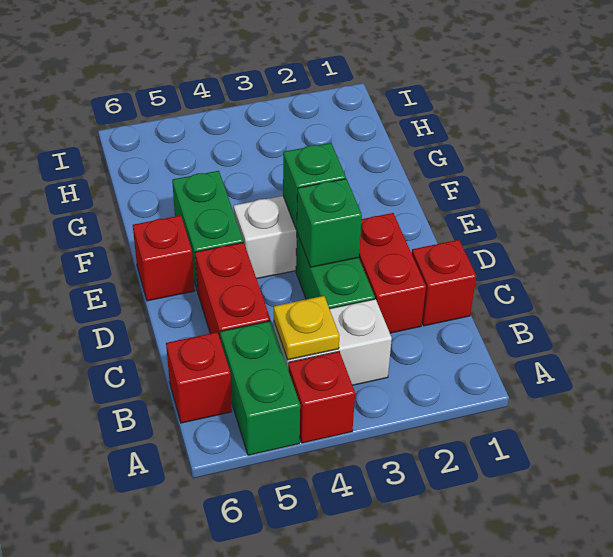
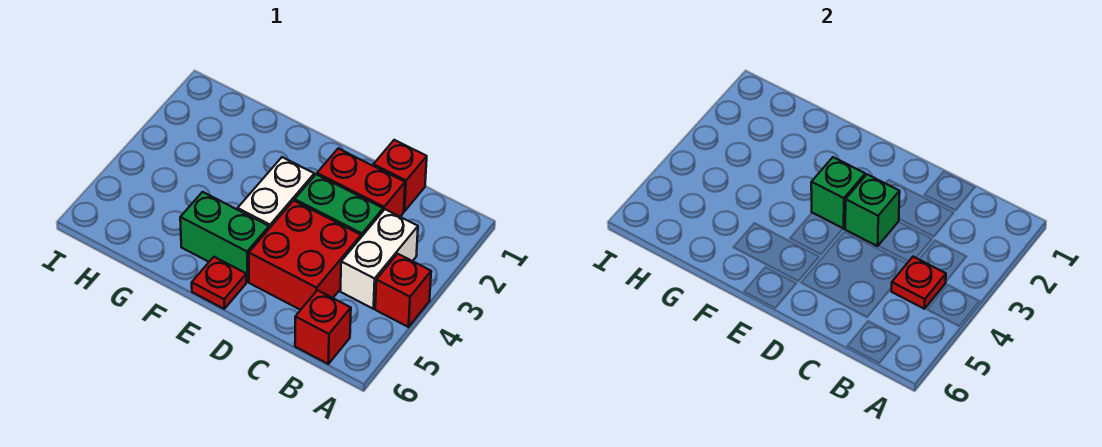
green brick A5:B5 level 1 -> none
yellow plate B4 level 2 -> red plate B4 level 2
red brick C5:D5 level 1 -> red brick C4:D5 level 1
red brick E6 level 1 -> red plate E6 level 1

